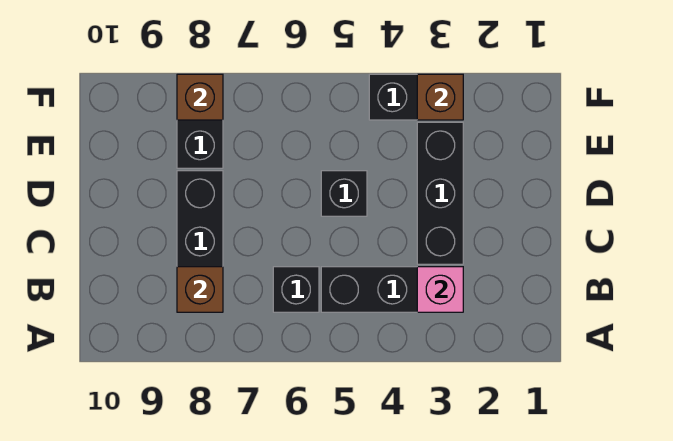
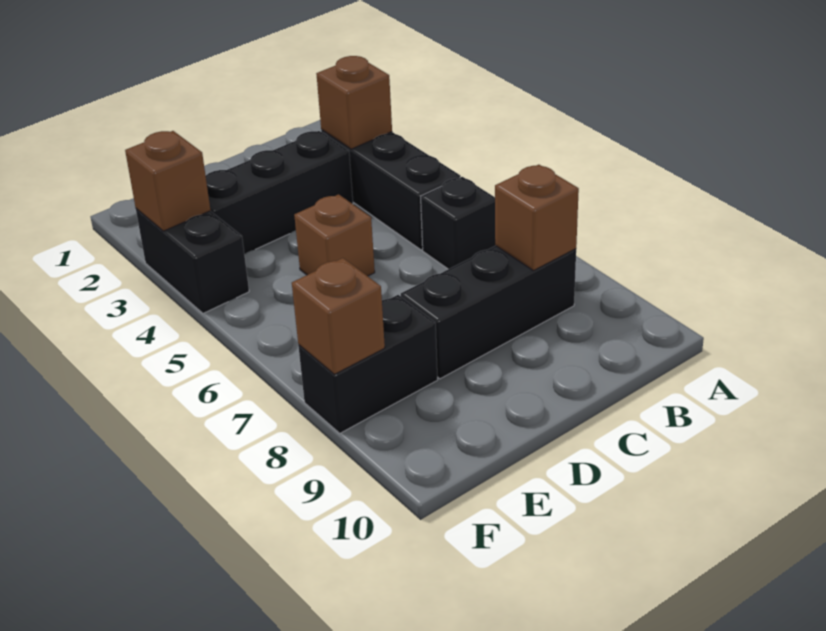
pink brick B3 level 2 -> brown brick B3 level 2
black brick D5 level 1 -> brown brick D5 level 1

